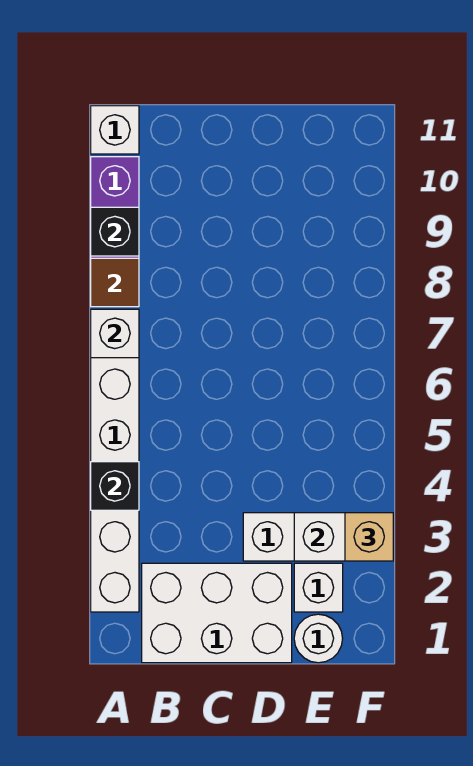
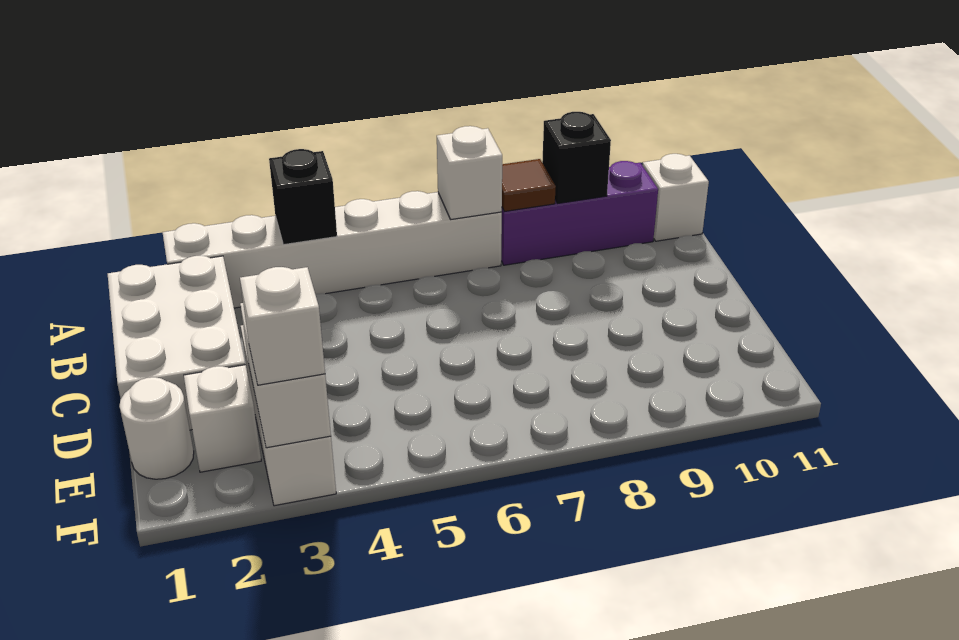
tan brick F3 level 3 -> white brick F3 level 3

